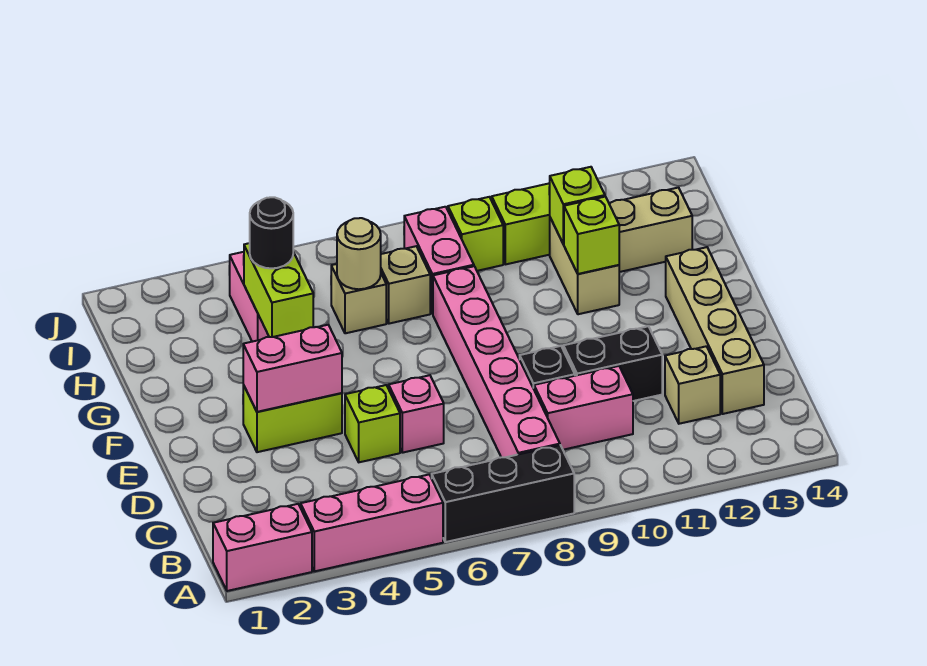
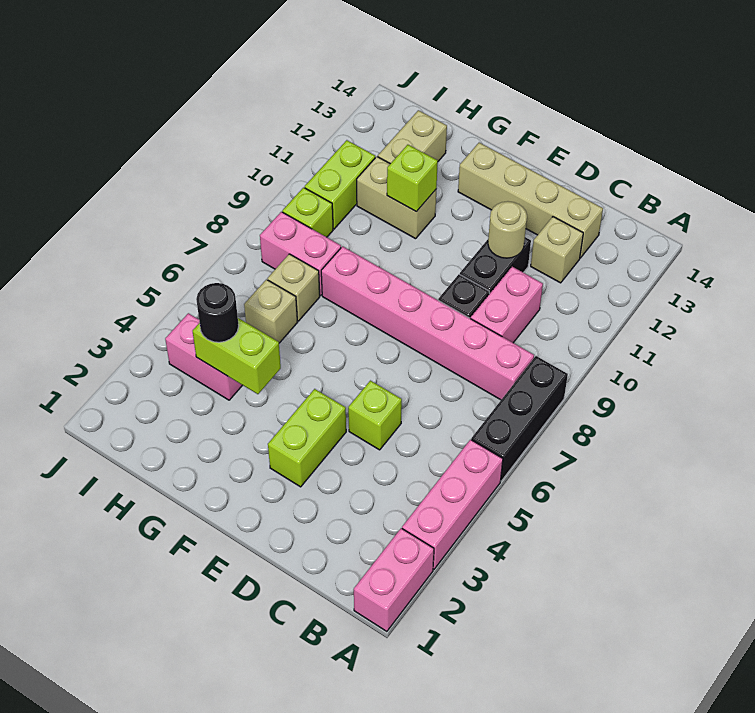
pink brick D6 level 1 -> none
pink brick E3:E4 level 2 -> none
tan round brick H6 level 2 -> tan round brick D11 level 2
lime brick H11 level 2 -> none

